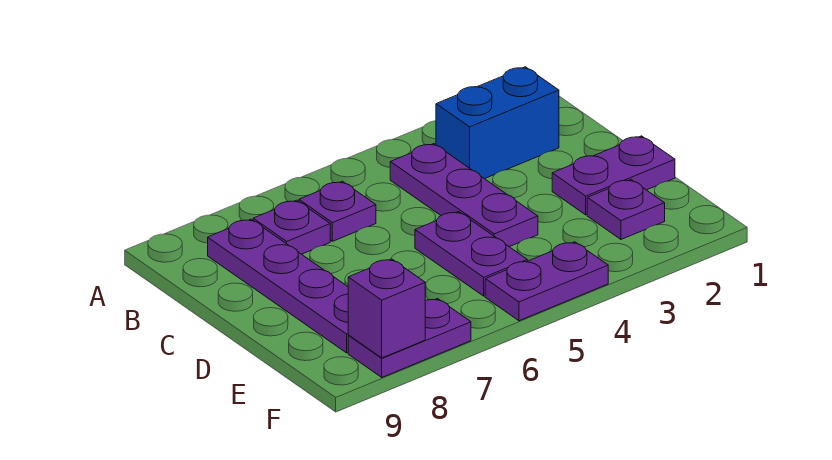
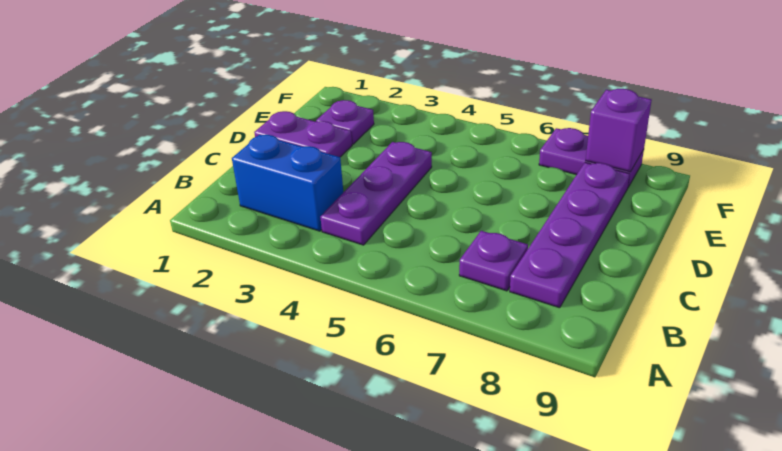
purple plate B6 level 1 -> none
purple plate D5:E5 level 1 -> none
purple plate F4:F5 level 1 -> none

